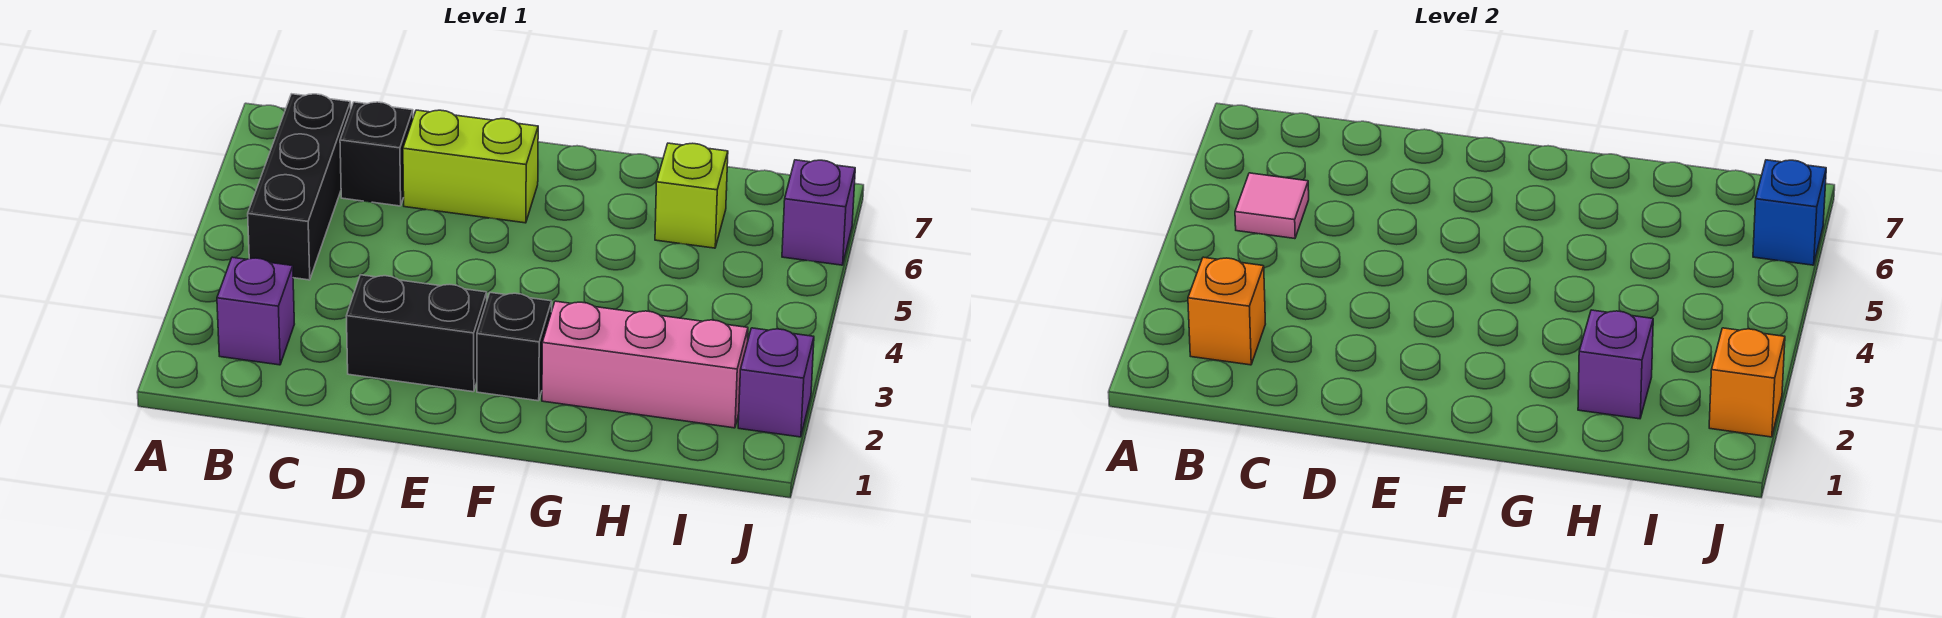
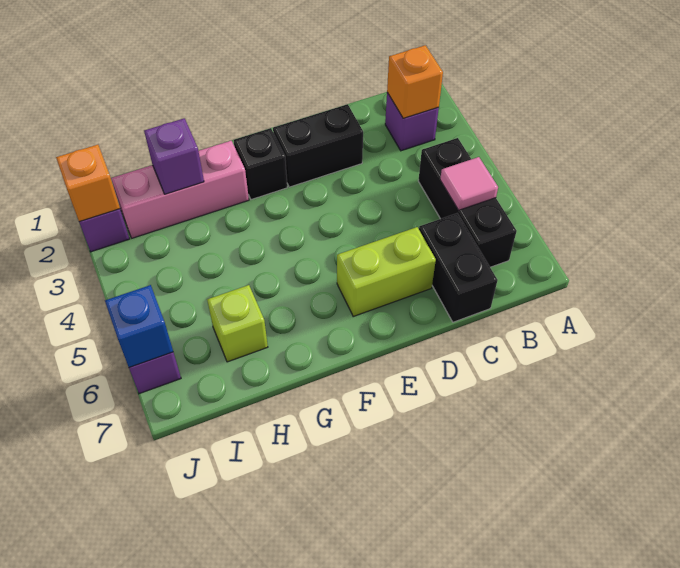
black brick C6 level 1 -> black brick C6:C7 level 1

